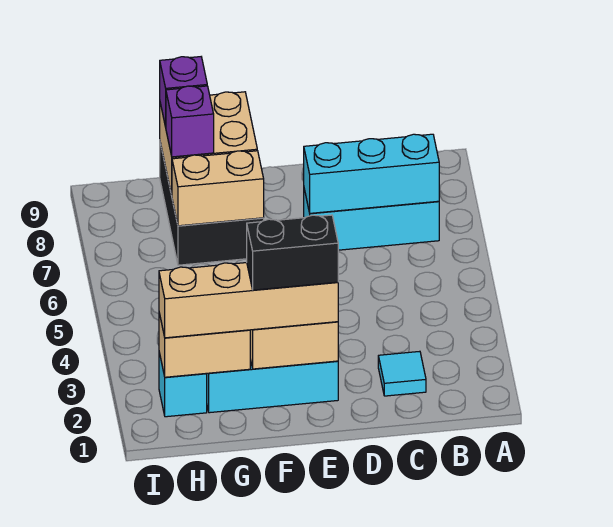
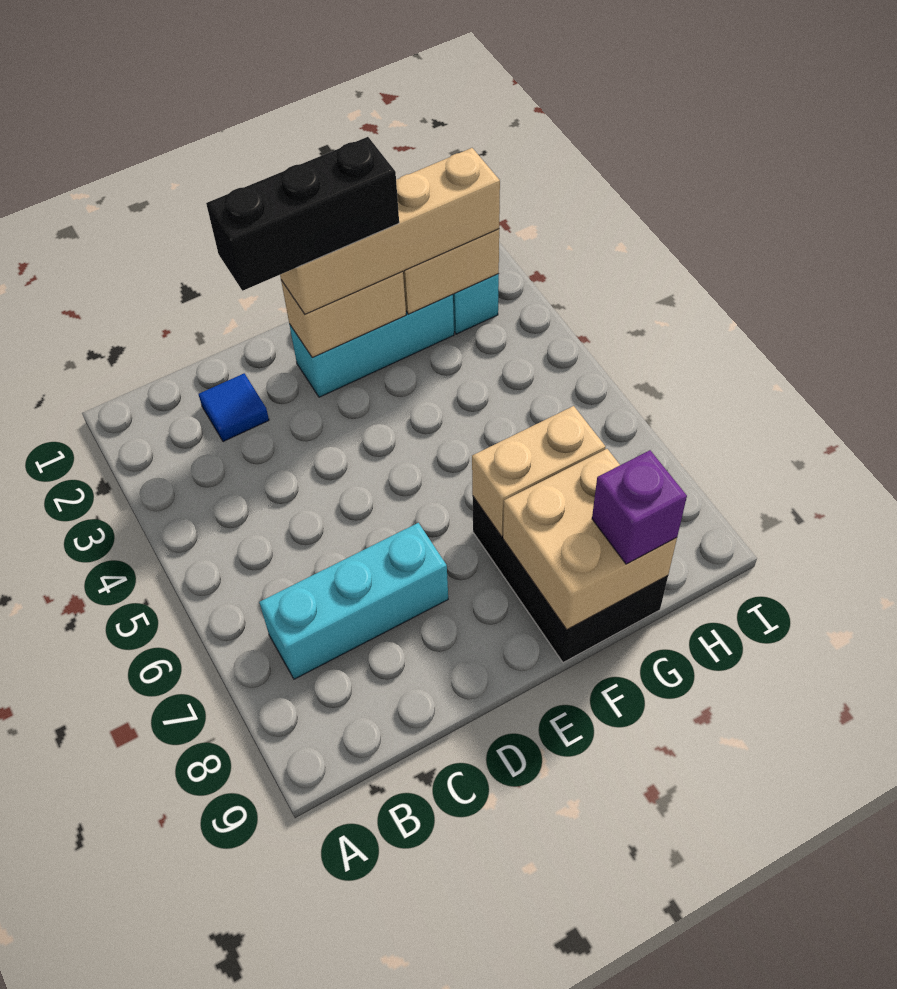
cyan brick B7:D7 level 2 -> none
cyan tile C2 level 1 -> blue tile C2 level 1
black brick E2:F2 level 4 -> black brick D2:F2 level 4
purple brick G8 level 3 -> none

